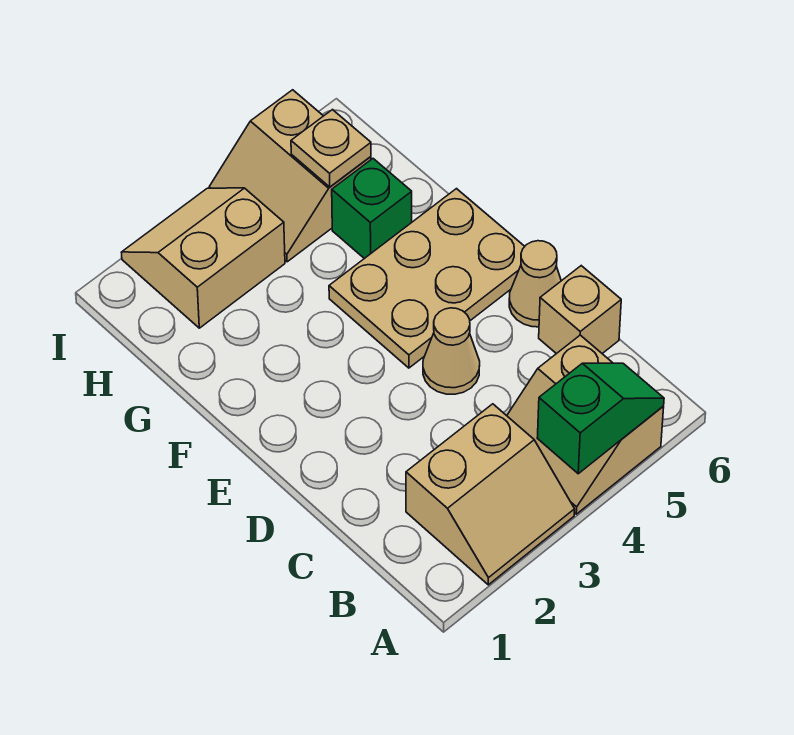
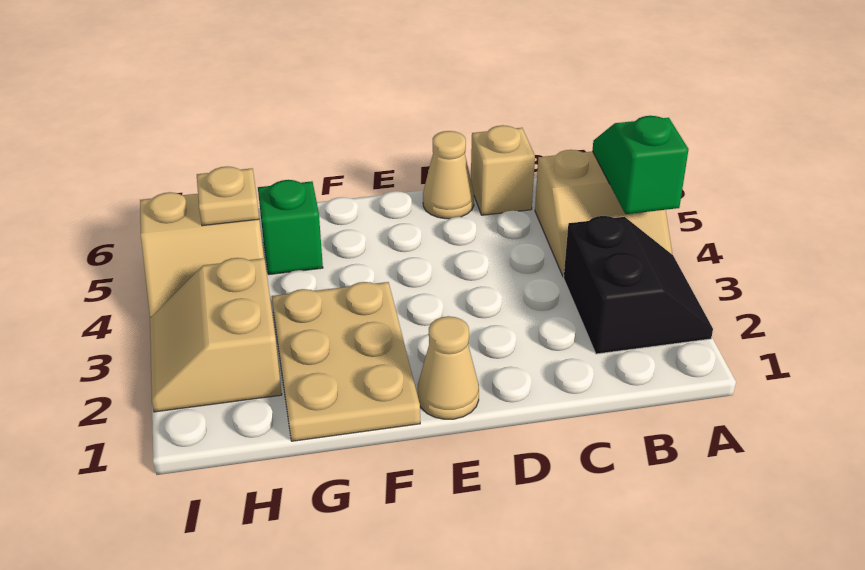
tan slope A2:B3 level 1 top B -> black slope A2:B3 level 1 top B
tan cone D4 level 1 -> tan cone E1 level 1
tan plate E4:F6 level 1 -> tan plate F1:G3 level 1

